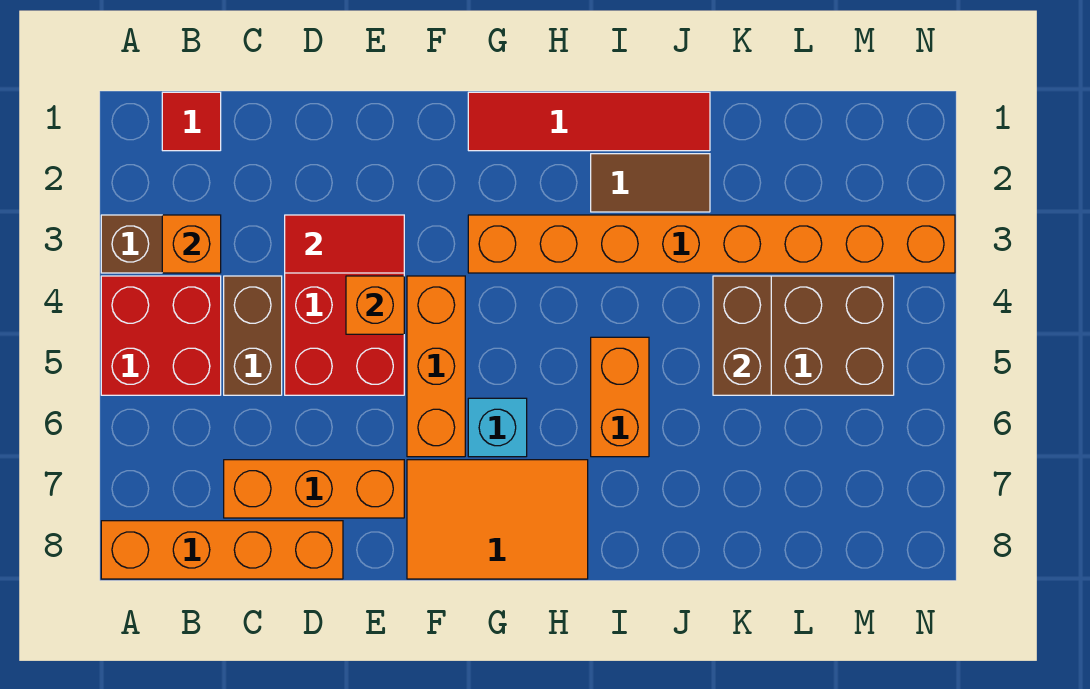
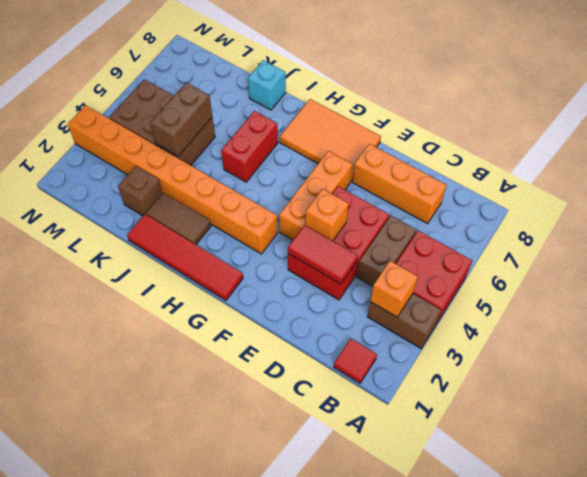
orange brick A8:D8 level 1 -> none
cyan brick G6 level 1 -> cyan brick J8 level 1
orange brick I5:I6 level 1 -> red brick I5:I6 level 1
none -> brown brick K2 level 1

